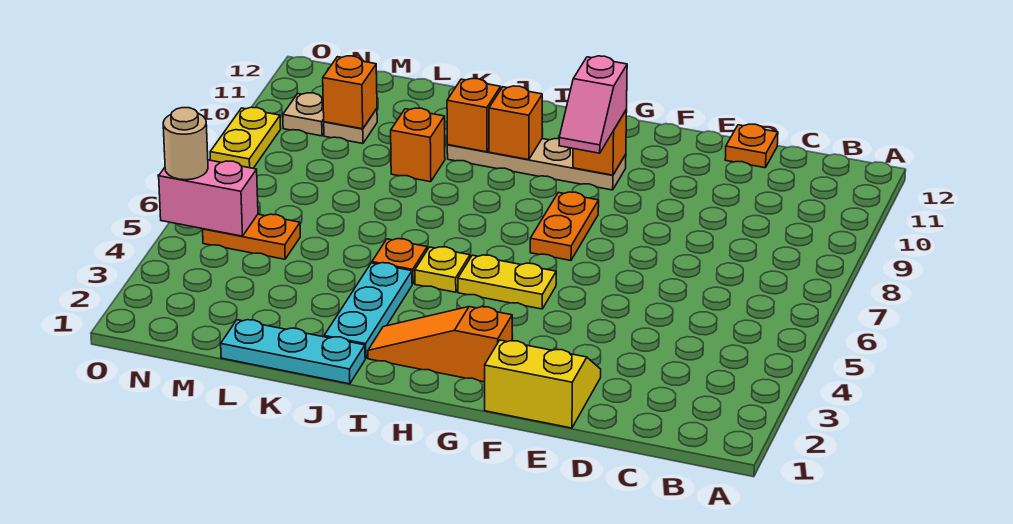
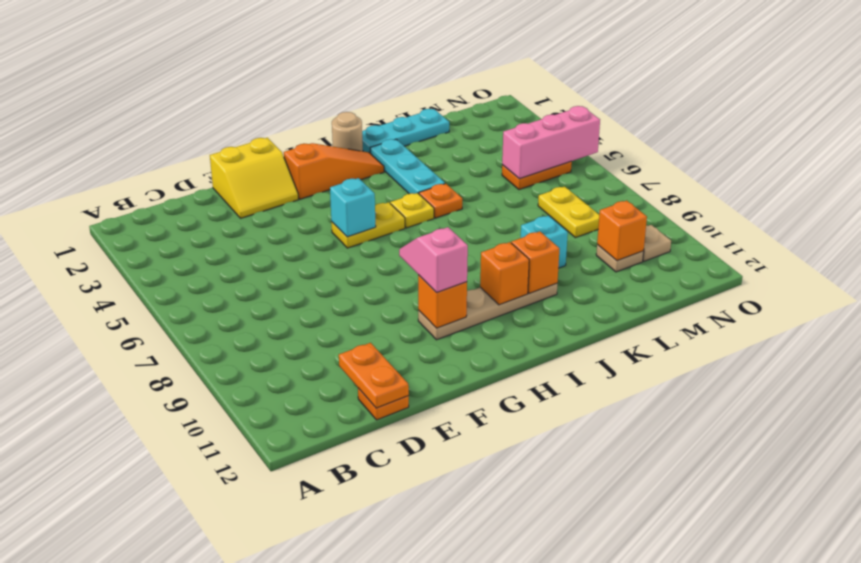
none -> cyan brick G5 level 2
orange plate G7:G8 level 1 -> orange plate D11:D12 level 2
orange brick K9 level 1 -> cyan brick K9 level 1
pink brick N5:O5 level 2 -> pink brick M5:O5 level 2
tan round brick O5 level 3 -> tan round brick I1 level 1
yellow plate O8:O9 level 1 -> yellow plate M7:M8 level 1

